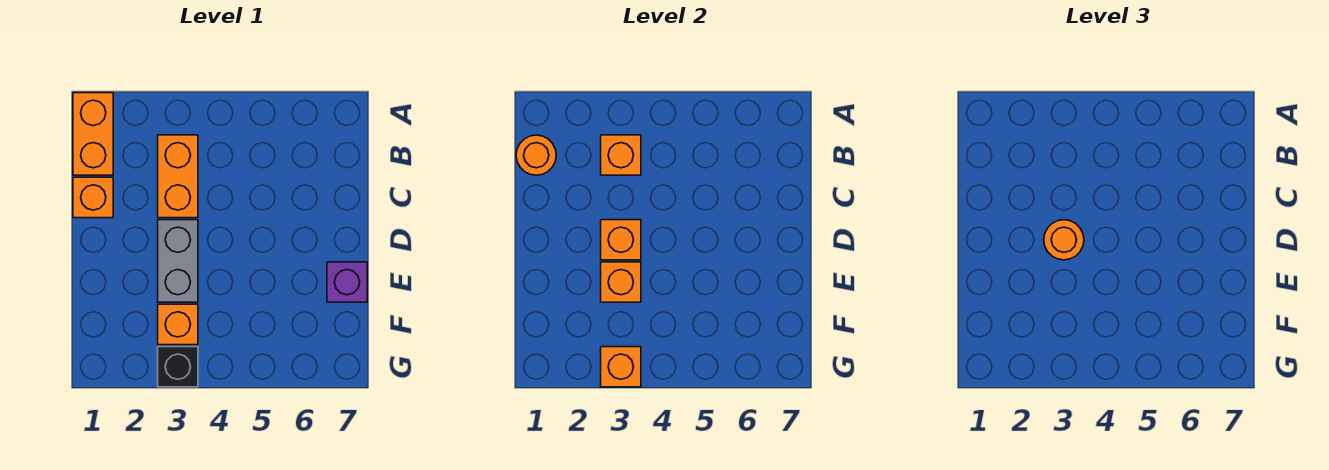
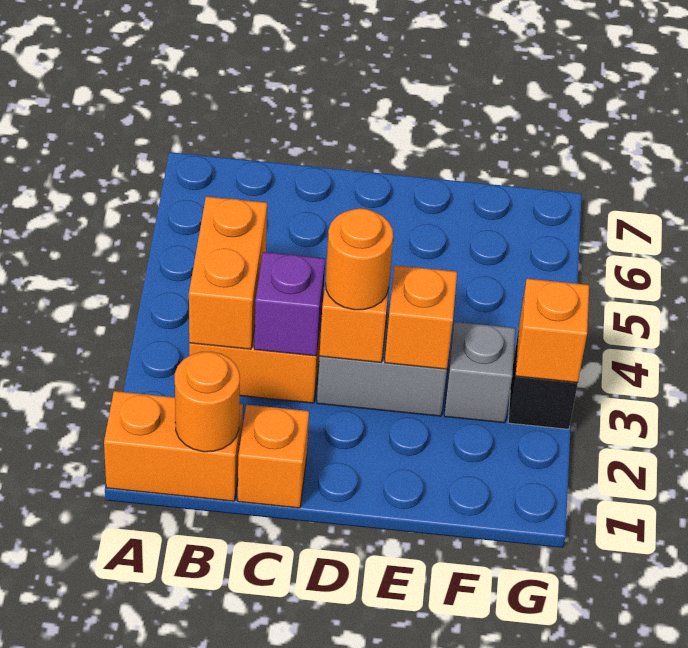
orange brick B3 level 2 -> orange brick B3:B4 level 2
purple brick E7 level 1 -> purple brick C3 level 2
orange brick F3 level 1 -> grey brick F3 level 1

